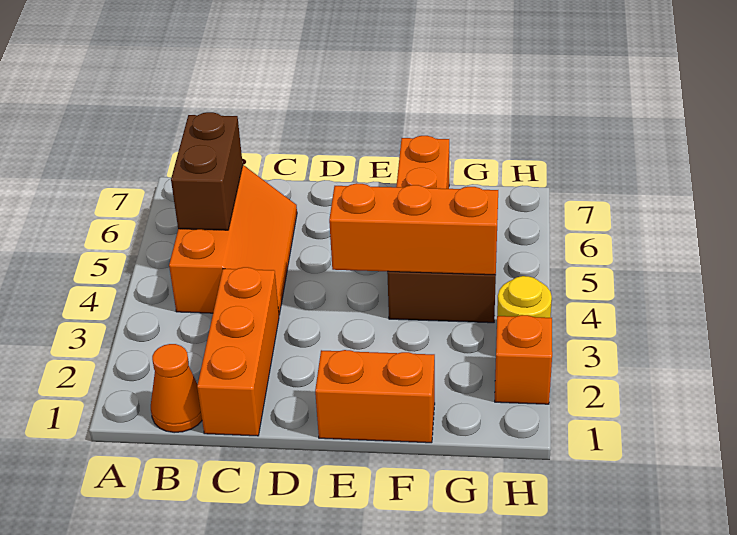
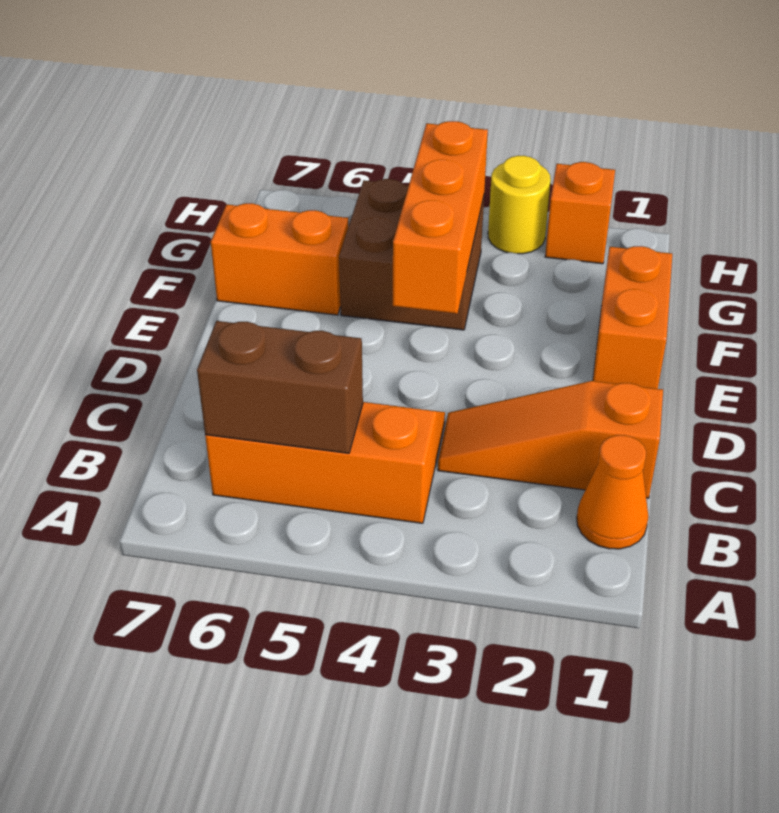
orange brick C1:C3 level 1 -> orange slope C1:C3 level 1 top 1

